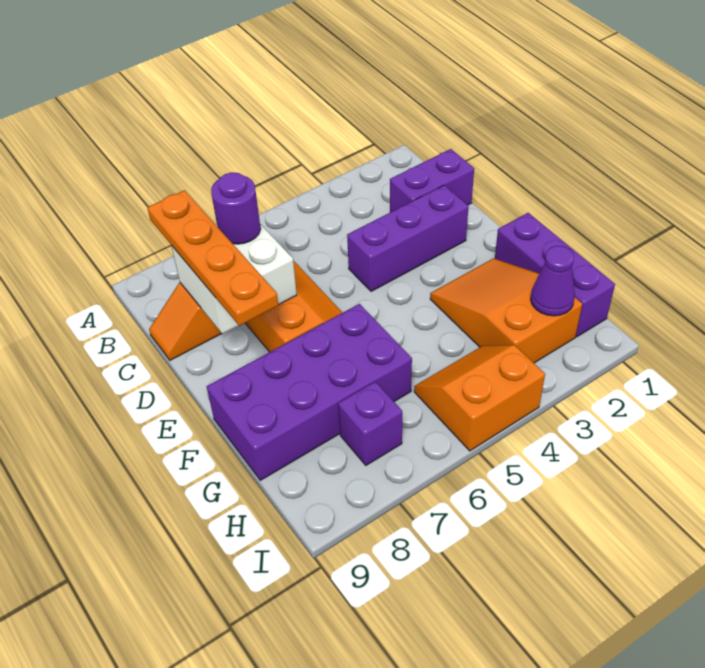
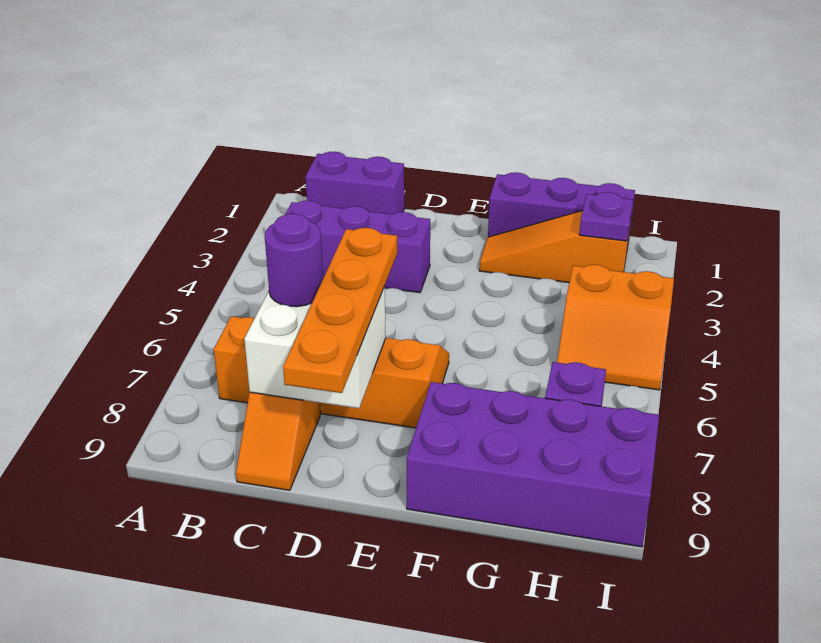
orange plate B8:E8 level 3 -> orange plate D6:D9 level 3
purple brick C1:C2 level 1 -> purple brick B1:C1 level 1
purple brick D2:D4 level 1 -> purple brick B3:D3 level 1
orange slope F2:H3 level 1 top H -> orange slope F2:H2 level 1 top H
purple brick F6:G9 level 1 -> purple brick F8:I9 level 1
purple cone H2 level 2 -> purple plate H2 level 2
orange slope H4:I5 level 1 top I -> orange slope H4:I5 level 1 top 4

